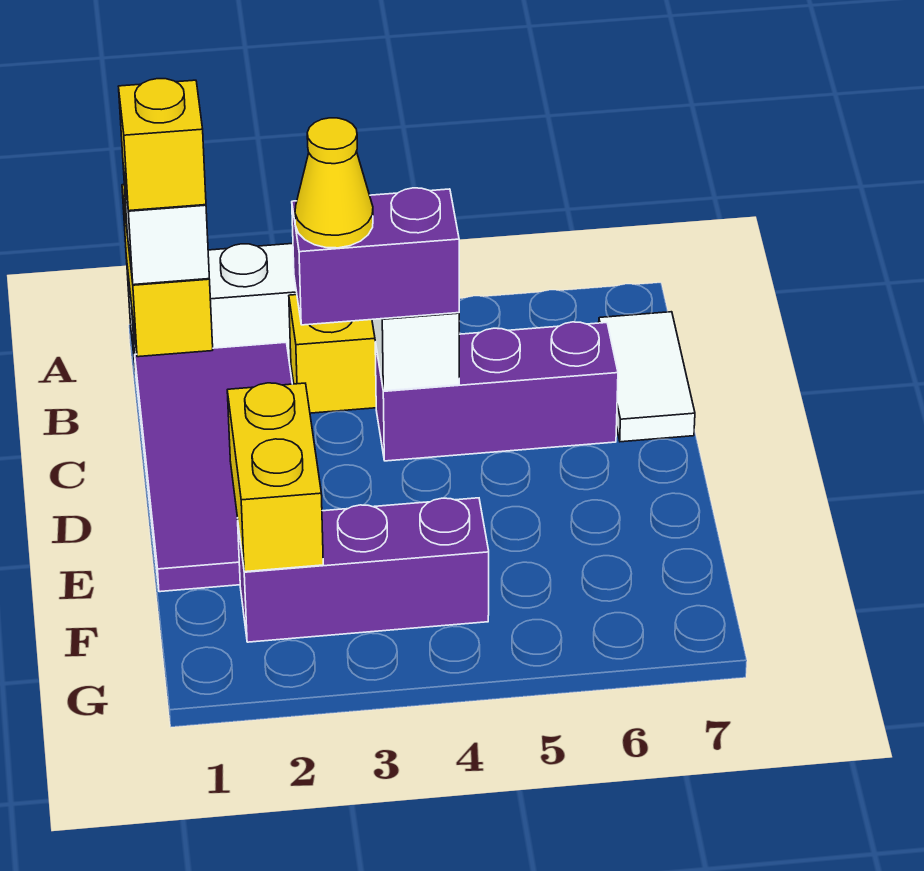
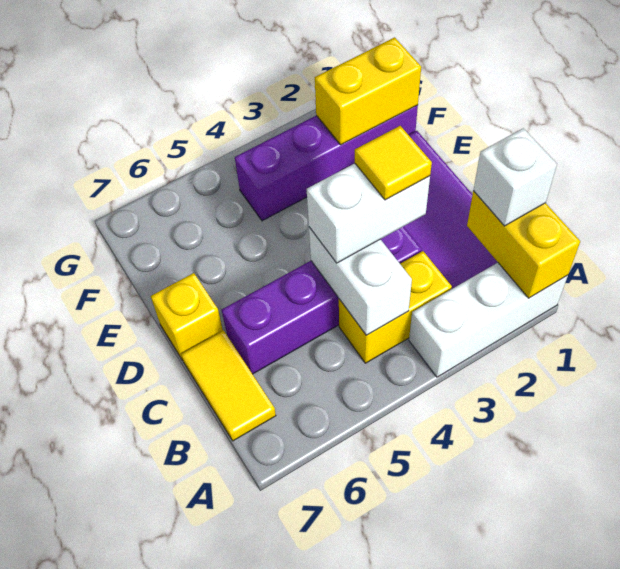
yellow brick B1 level 4 -> yellow brick D7 level 1
white tile B7:C7 level 1 -> yellow tile B7:C7 level 1
purple brick C3:C4 level 3 -> white brick C3:C4 level 3
yellow cone C3 level 4 -> yellow tile C3 level 4
purple brick C4:C6 level 1 -> purple brick C3:C6 level 1
yellow brick E2:F2 level 2 -> yellow brick F1:F2 level 2
purple brick F2:F4 level 1 -> purple brick F1:F4 level 1

